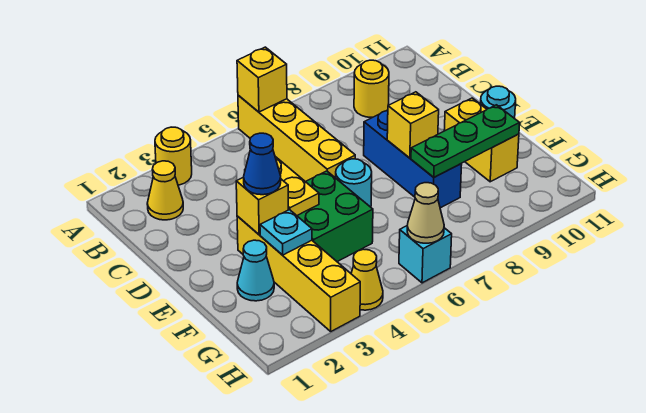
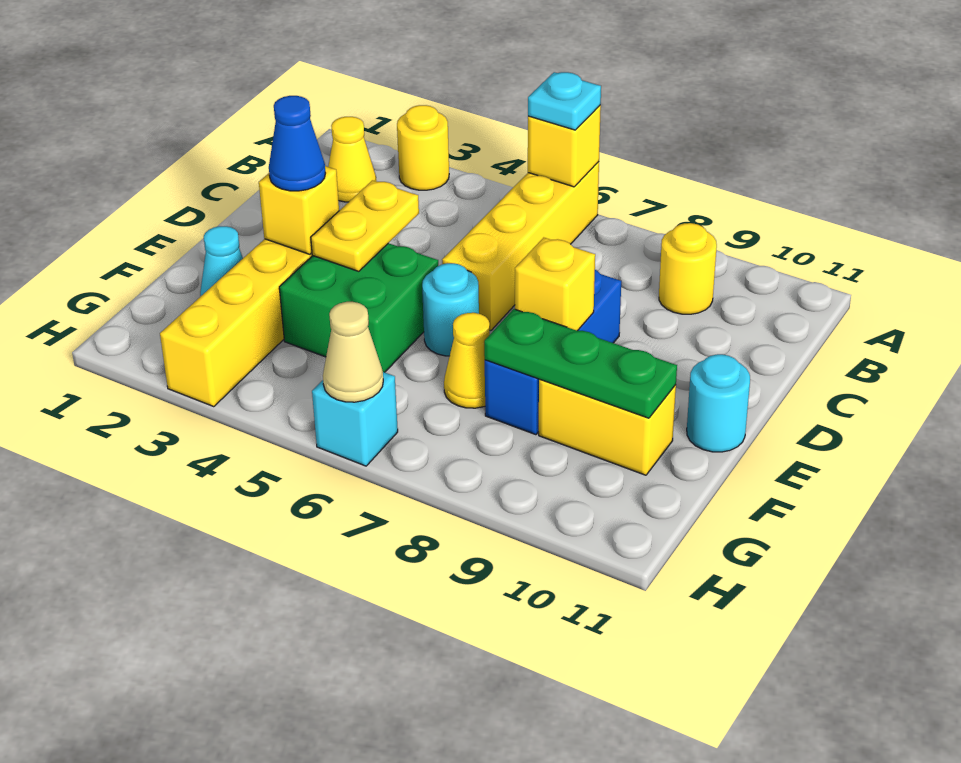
yellow brick E10:F10 level 1 -> yellow brick F9:F10 level 1
cyan plate F3 level 2 -> cyan plate A6 level 3
yellow cone H4 level 1 -> yellow cone F7 level 1

